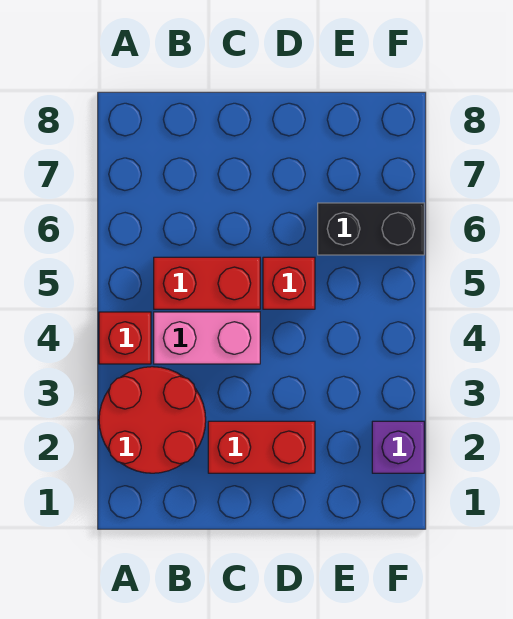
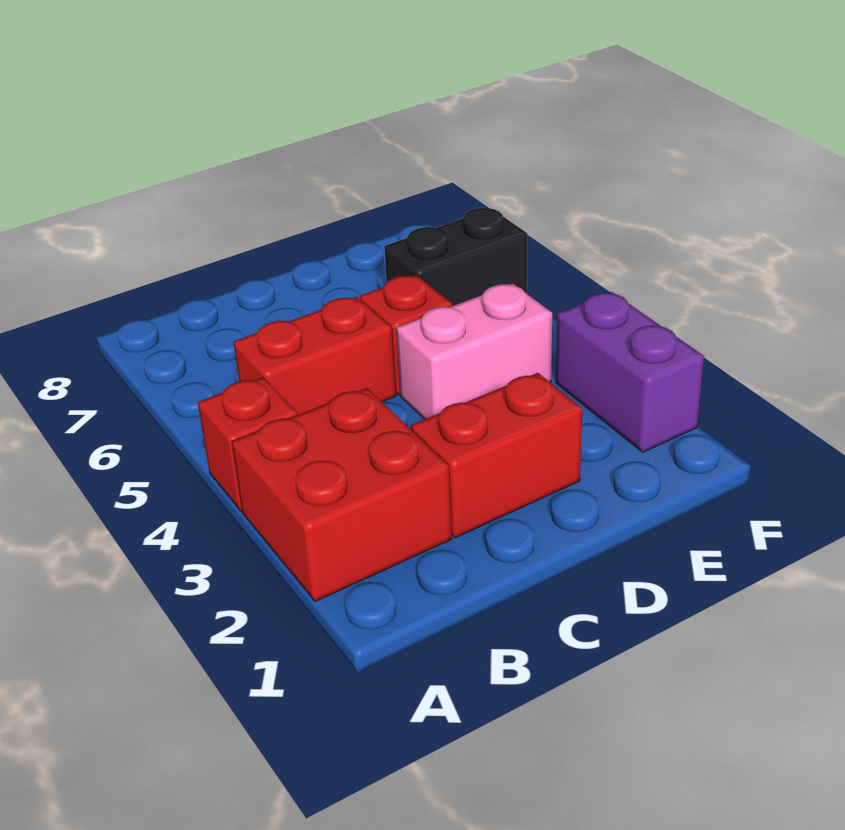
red round brick A2:B3 level 1 -> red brick A2:B3 level 1
pink brick B4:C4 level 1 -> pink brick D4:E4 level 1
purple brick F2 level 1 -> purple brick F2:F3 level 1

